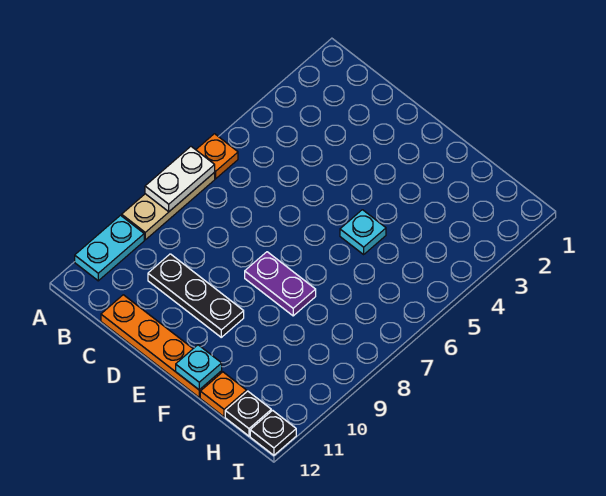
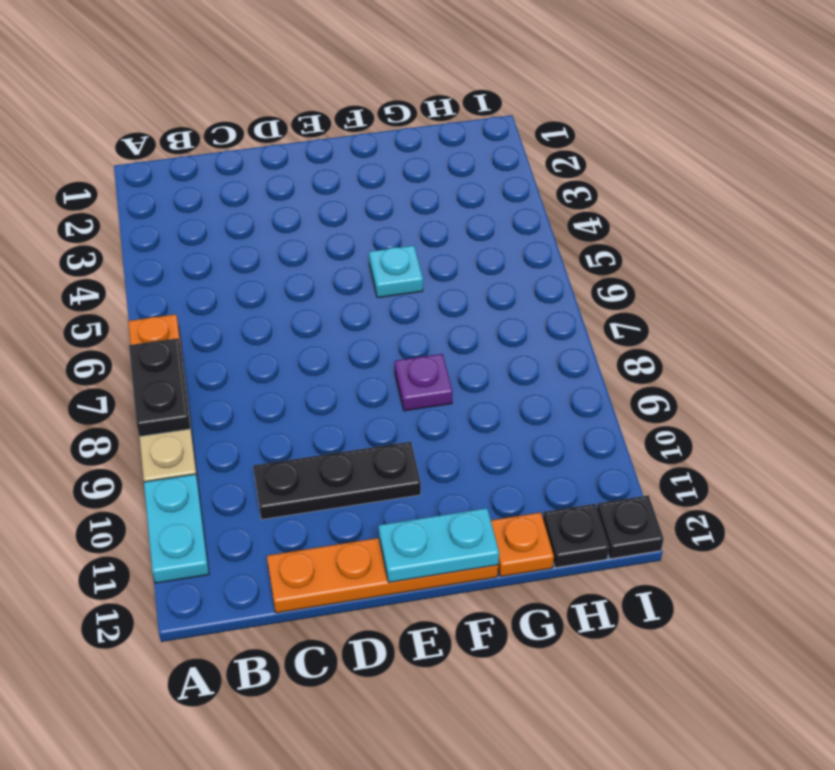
white plate A7:A8 level 2 -> black plate A7:A8 level 2
purple plate E8:F8 level 1 -> purple plate F8 level 1
cyan plate F12 level 2 -> cyan plate E12:F12 level 2

